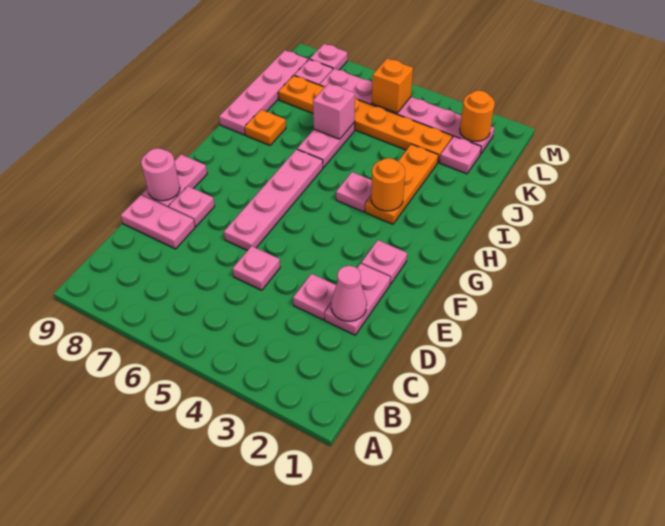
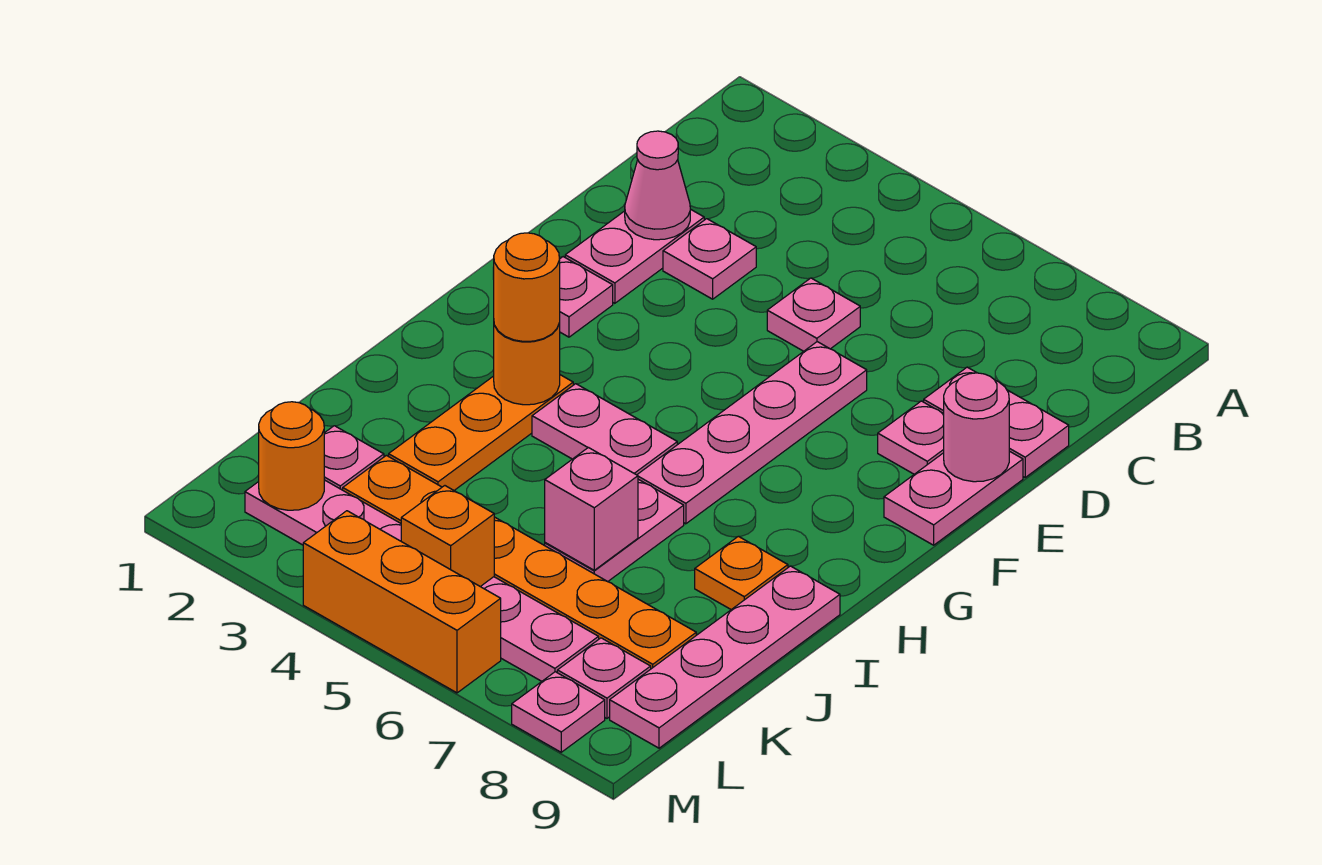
none -> orange round brick H3 level 3
pink plate H4 level 1 -> pink plate H4:H5 level 1
none -> orange brick M4:M6 level 1

